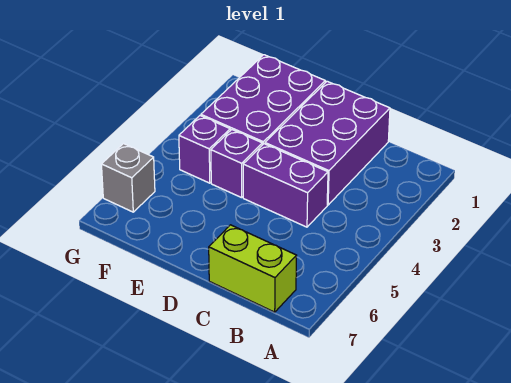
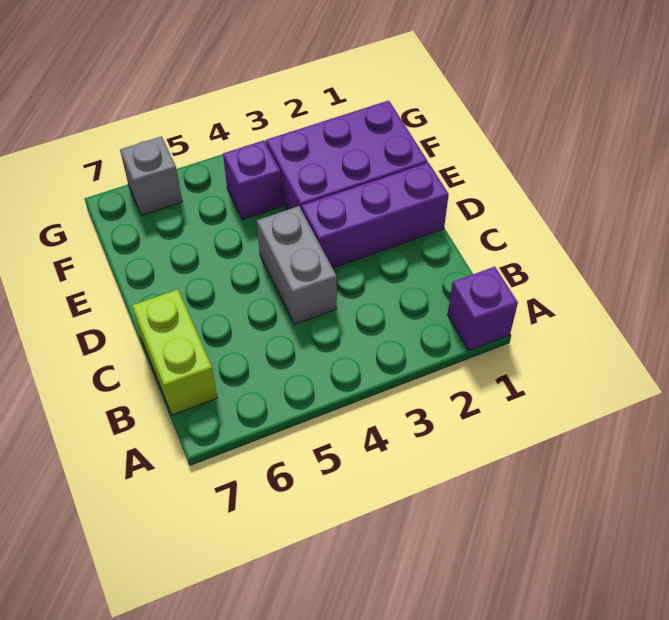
purple brick C1:D3 level 1 -> purple brick D1:D3 level 1
purple brick C4:D4 level 1 -> grey brick C4:D4 level 1
purple brick E4 level 1 -> purple brick A1 level 1

